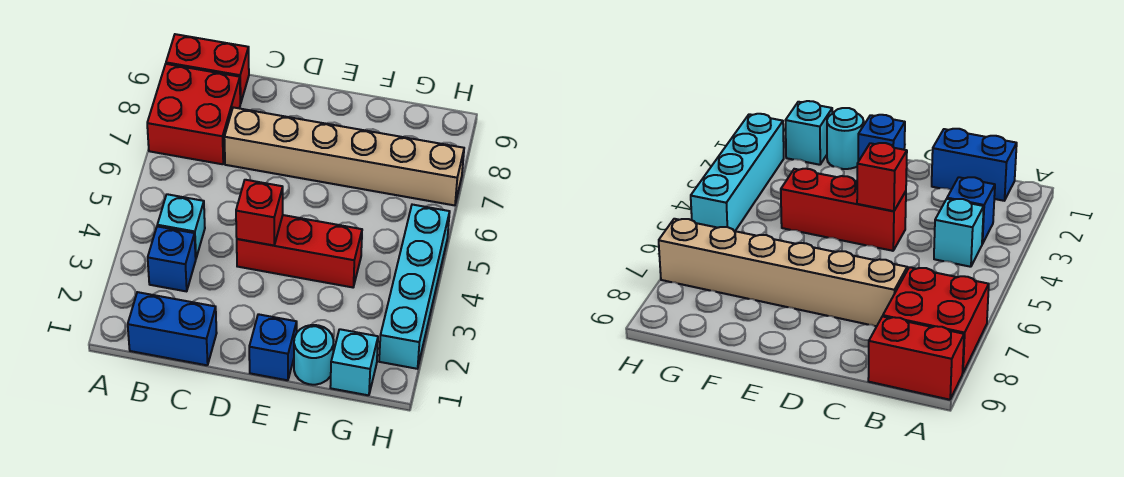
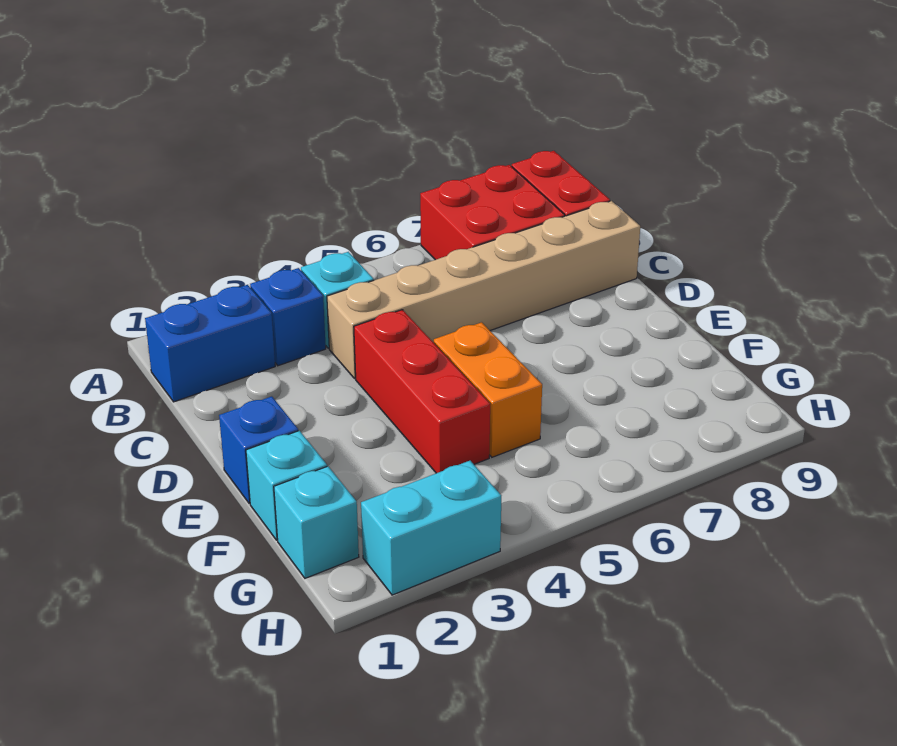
blue brick B1:C1 level 1 -> blue brick B1:B2 level 1
tan brick C7:H7 level 1 -> tan brick C4:C9 level 1
red brick D4 level 2 -> none
none -> orange brick E5:F5 level 1
cyan round brick F1 level 1 -> cyan brick F1 level 1
cyan brick H2:H5 level 1 -> cyan brick H2:H3 level 1

